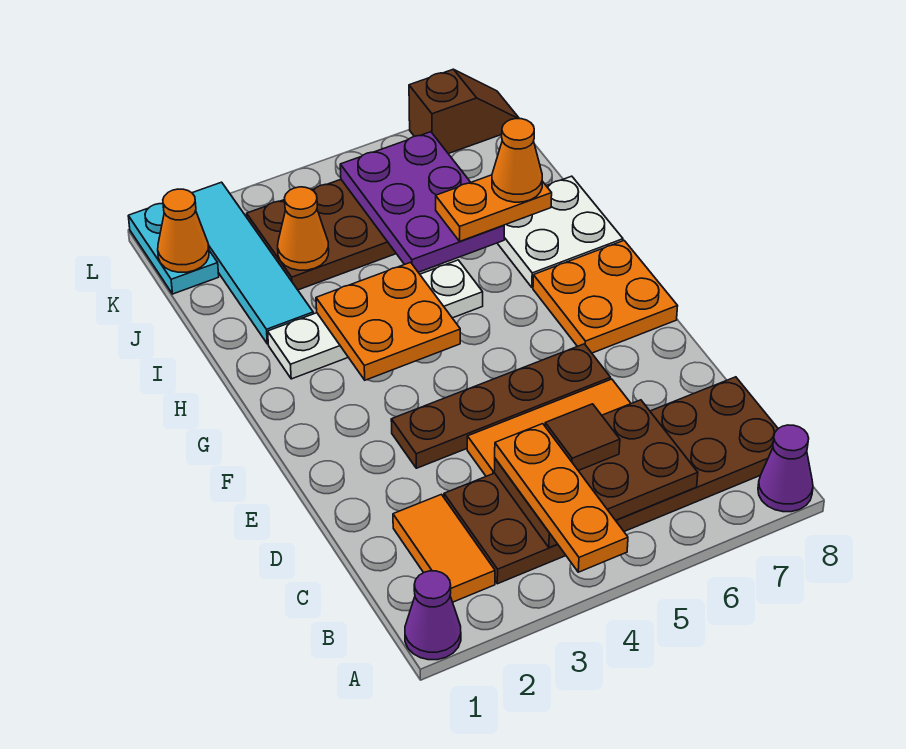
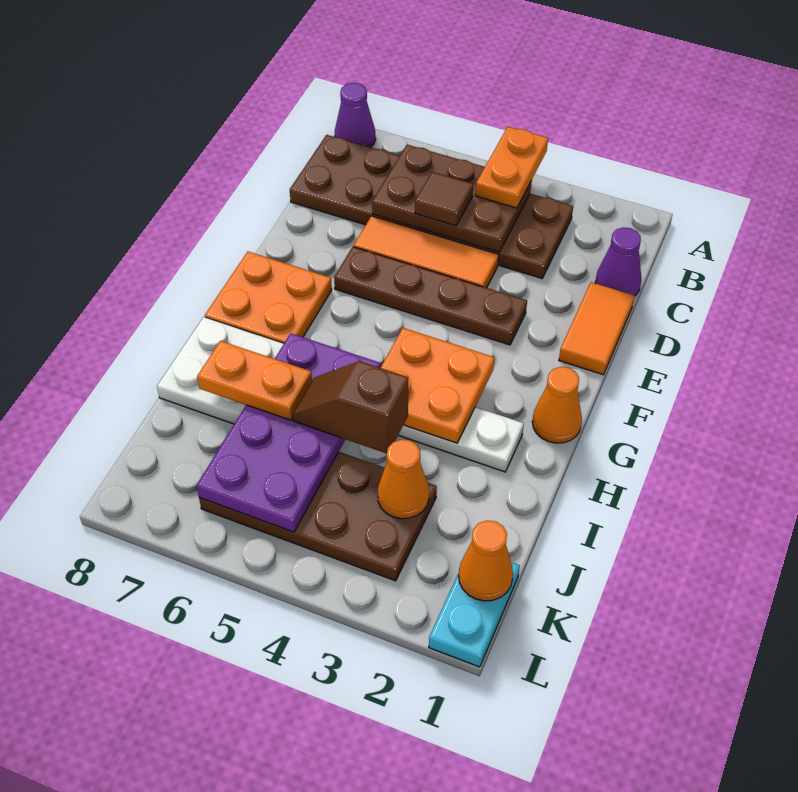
purple cone A1 level 1 -> purple cone C1 level 1
orange plate A4:C4 level 3 -> orange plate A4:B4 level 3
orange tile B2:C2 level 1 -> orange tile D1:E1 level 1
cyan tile I2:L2 level 1 -> none
purple plate I5:K6 level 2 -> purple plate H5:K6 level 2
orange cone I7 level 4 -> orange cone G1 level 1
brown slope L7:L8 level 1 top 7 -> brown slope I4:I5 level 3 top 4

